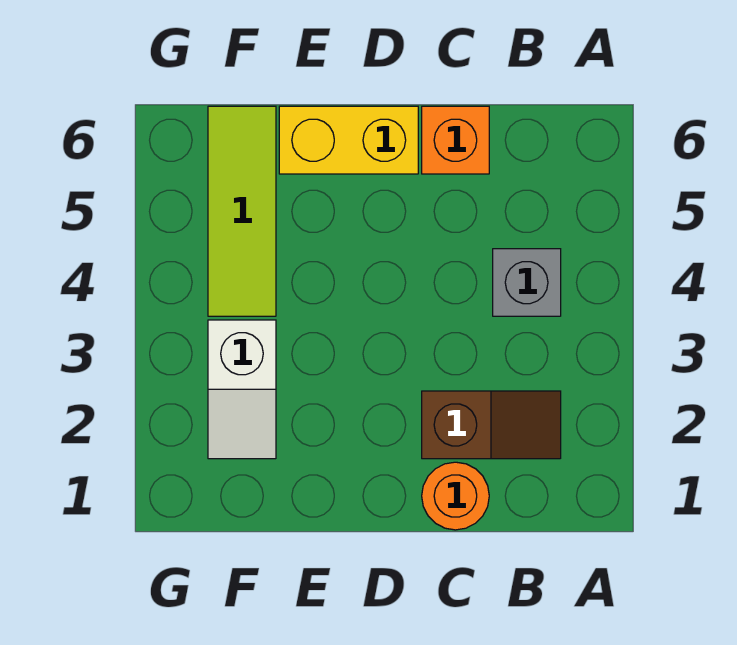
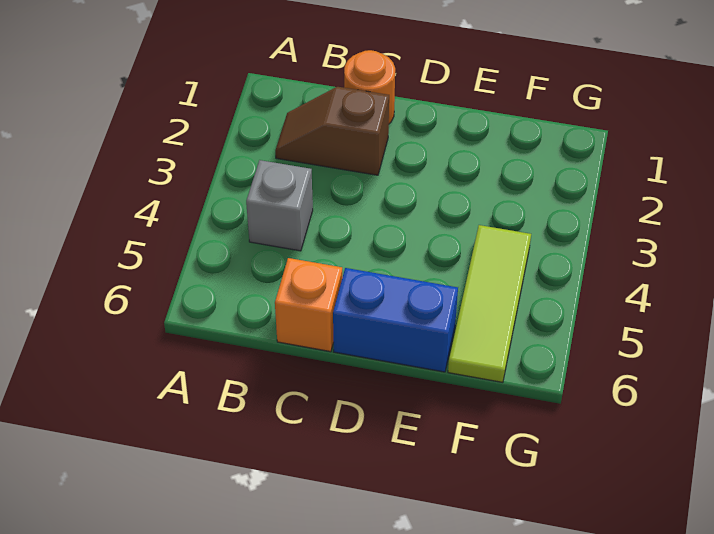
yellow brick D6:E6 level 1 -> blue brick D6:E6 level 1
white slope F2:F3 level 1 top 3 -> none

